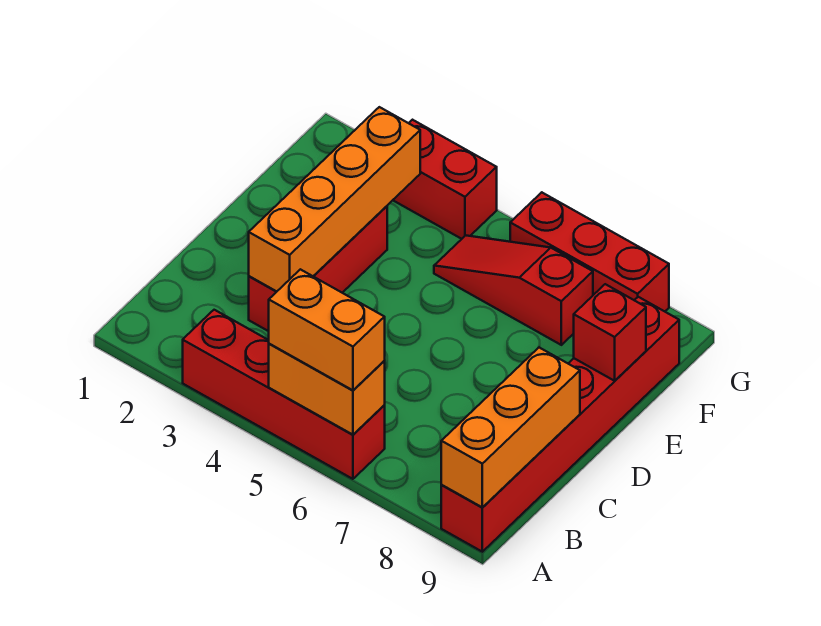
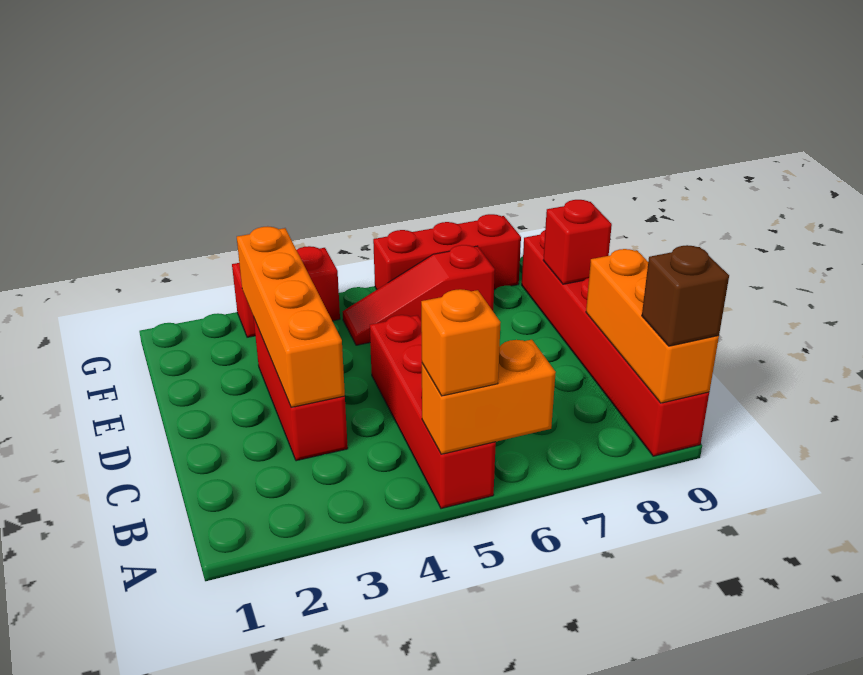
red brick A3:A6 level 1 -> red brick A5:D5 level 1
orange brick A5:A6 level 3 -> orange brick A5 level 3
none -> brown brick A9 level 3

